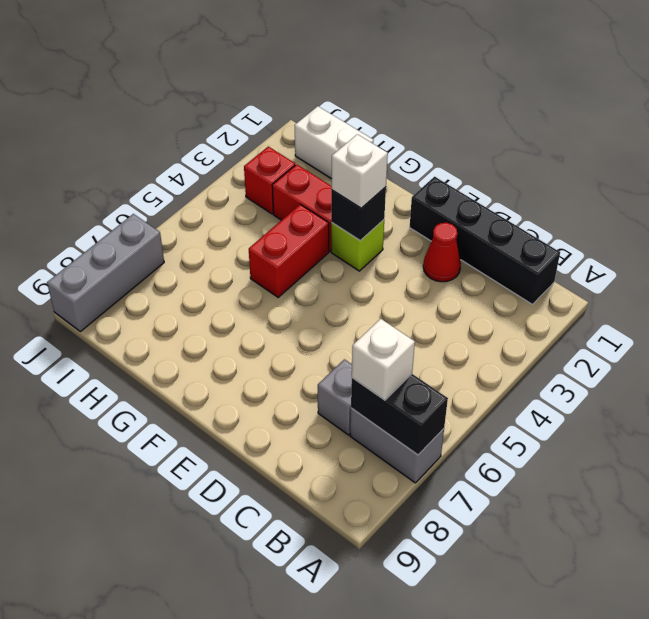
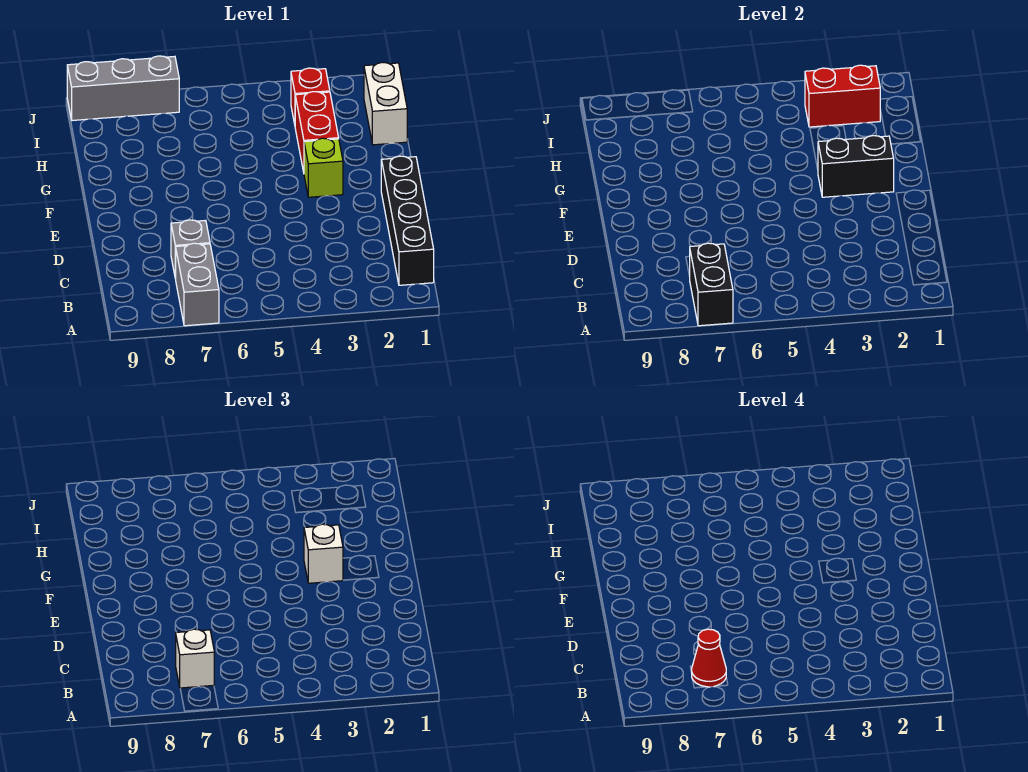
red cone D2 level 1 -> red cone B7 level 4
black brick F3 level 2 -> black brick F2:F3 level 2
red brick G4:G5 level 1 -> red brick I2:I3 level 2

